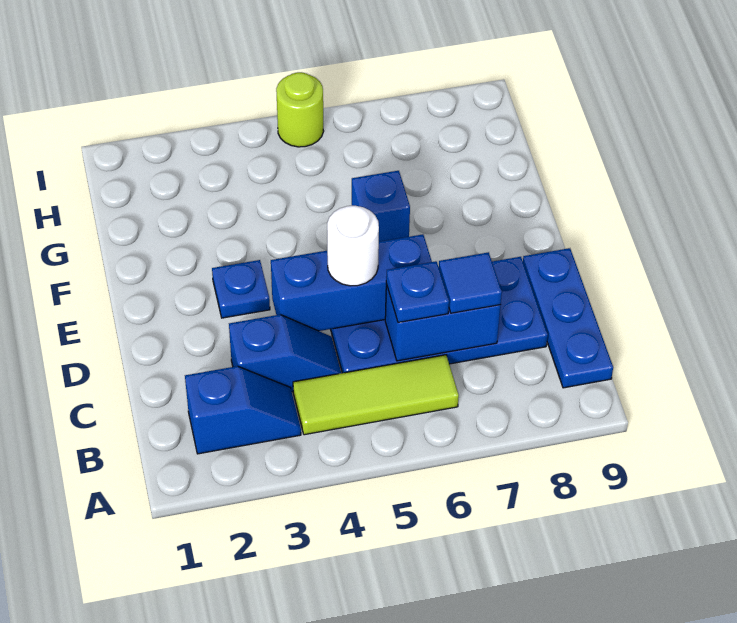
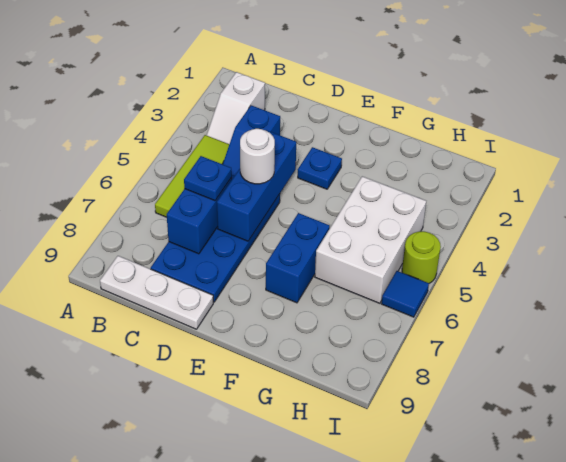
blue slope B2:B3 level 1 top 2 -> white slope B2:B3 level 1 top 2
blue plate B9:D9 level 1 -> white plate B9:D9 level 1
blue tile C7 level 3 -> blue tile I6 level 1
blue brick F6 level 1 -> blue brick F6:F7 level 1
none -> white brick G4:H6 level 1

